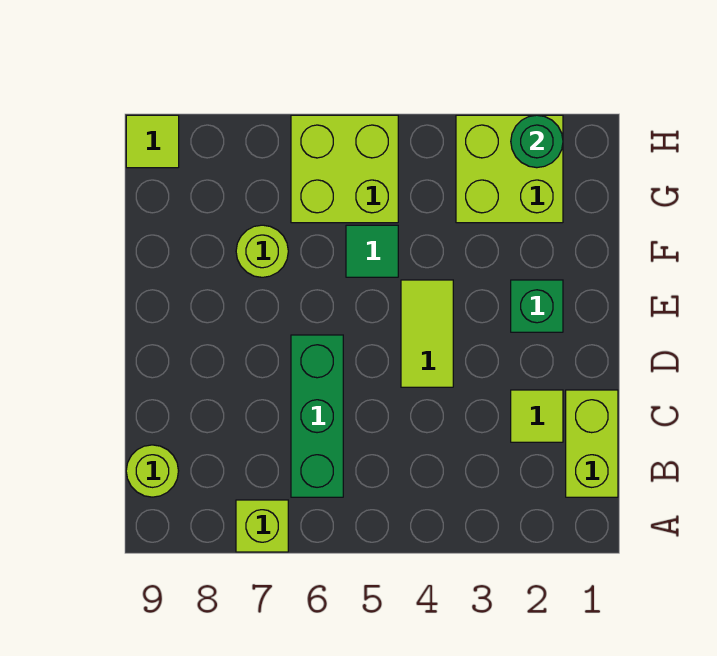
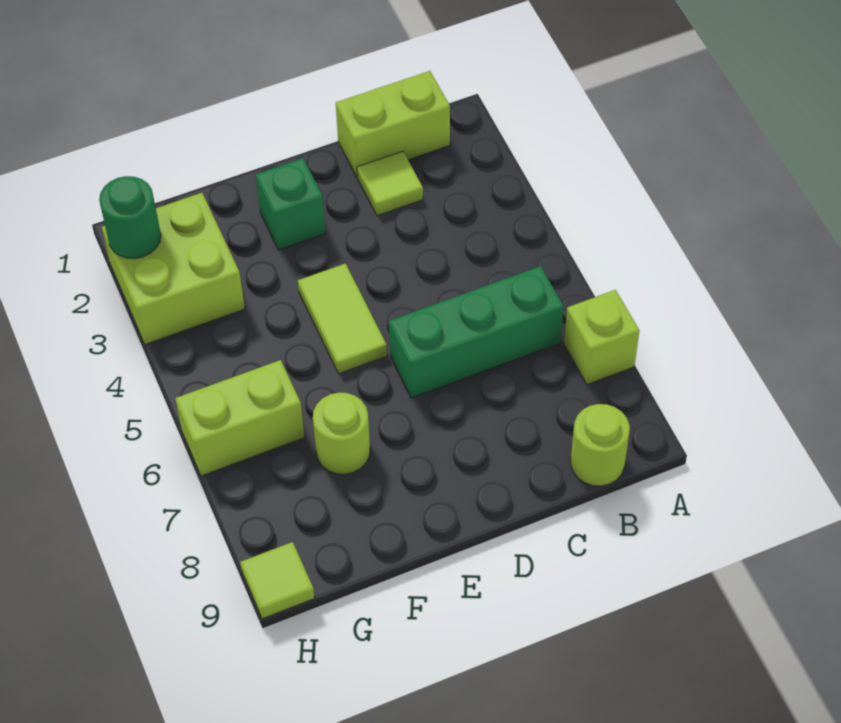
lime tile D4:E4 level 1 -> lime tile E4:E5 level 1
green tile F5 level 1 -> none
lime brick G5:H6 level 1 -> lime brick G6:H6 level 1

